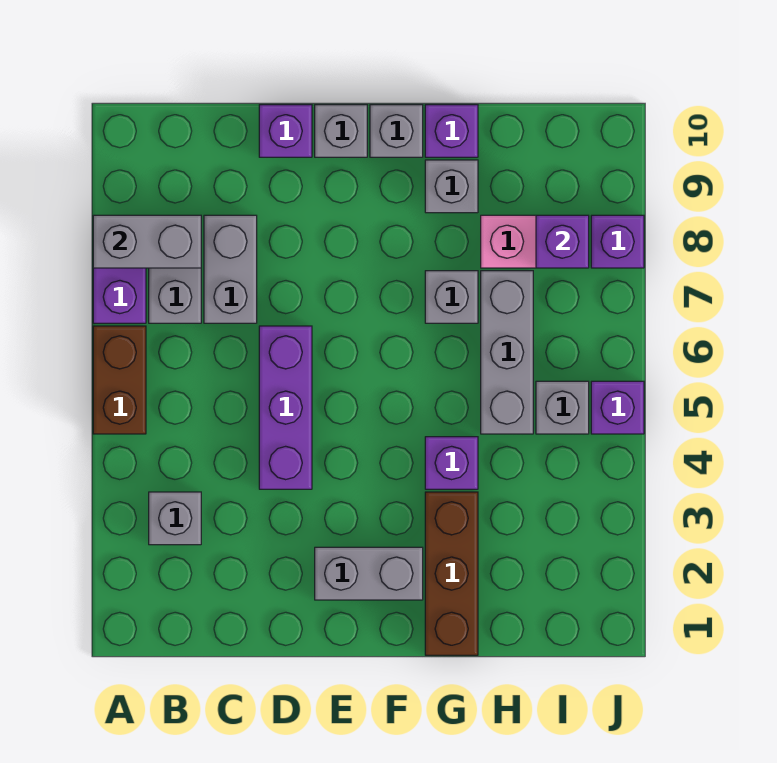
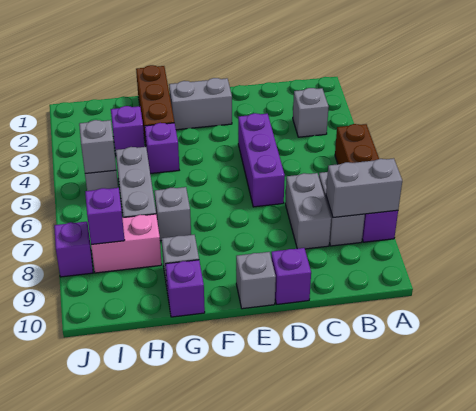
grey brick F10 level 1 -> grey brick I5 level 2
purple brick J5 level 1 -> purple brick H3 level 1

